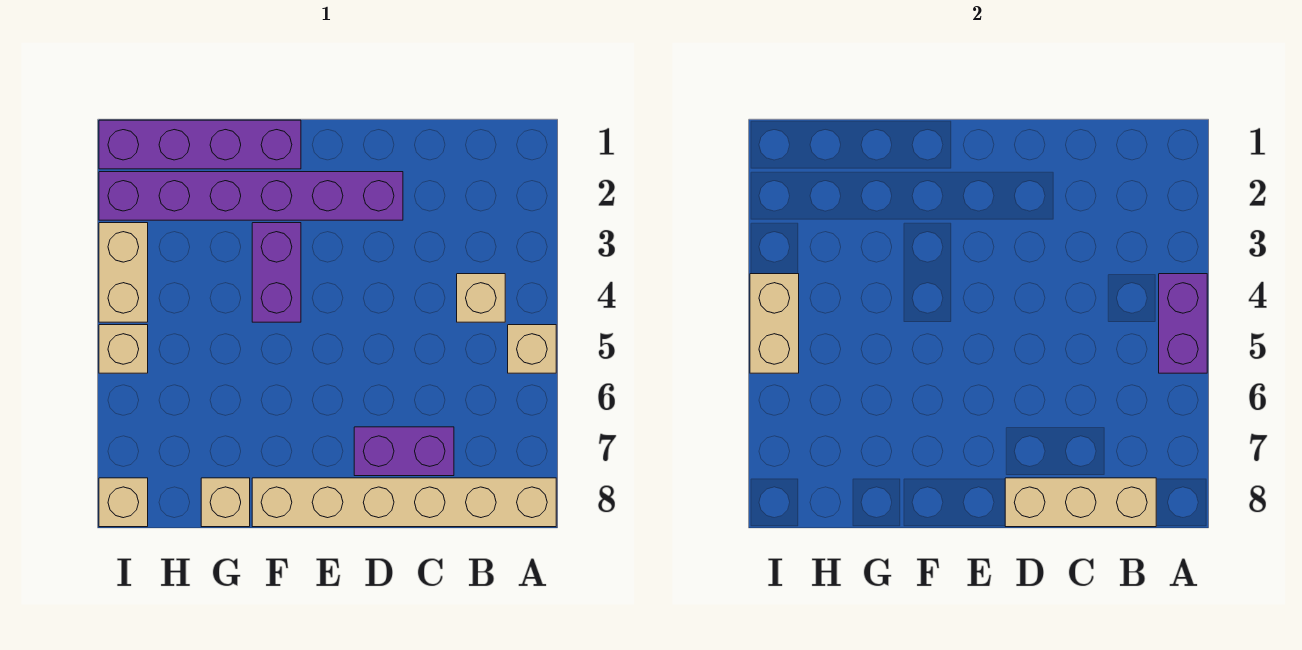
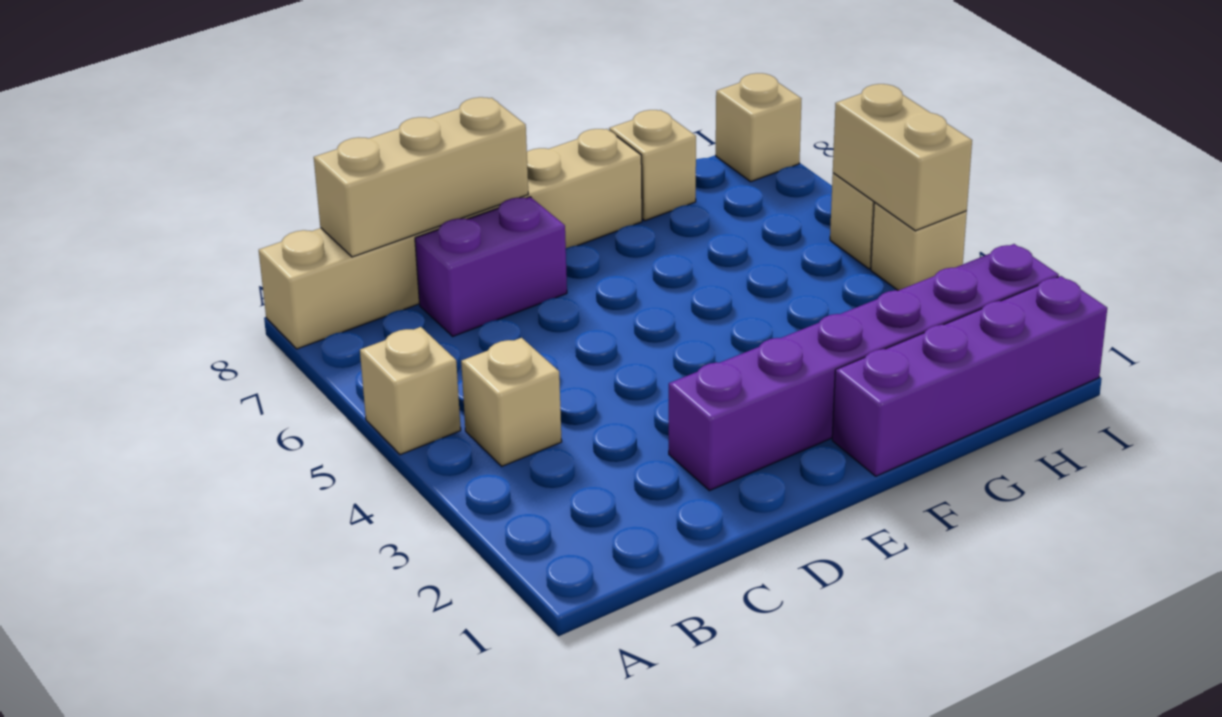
purple brick A4:A5 level 2 -> none
purple brick F3:F4 level 1 -> none
tan brick I3:I4 level 1 -> tan brick I4 level 1

